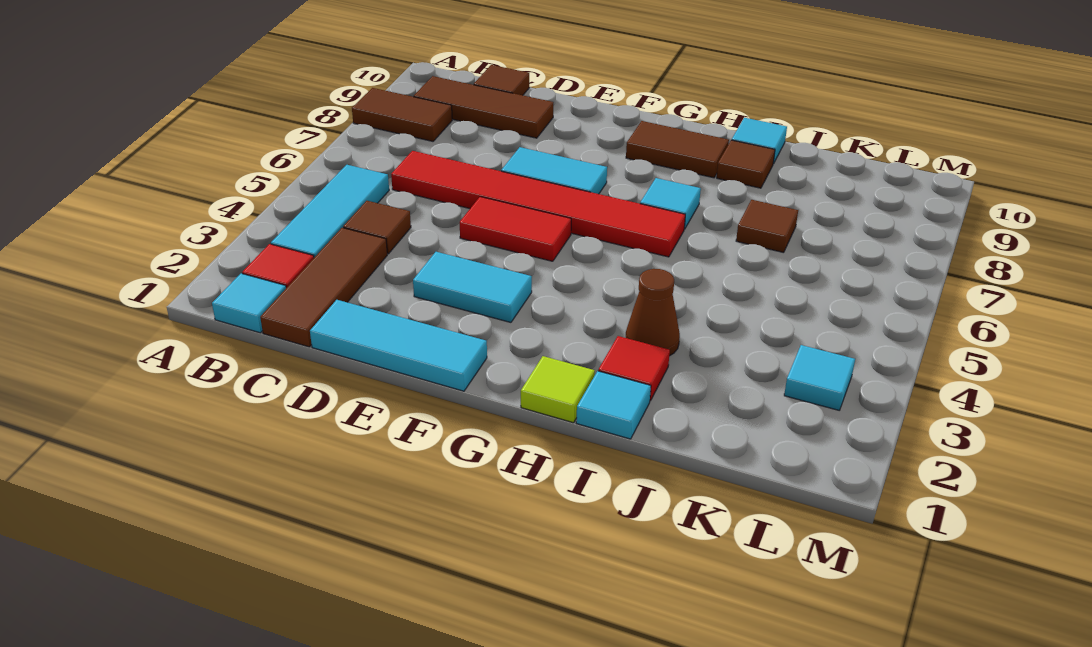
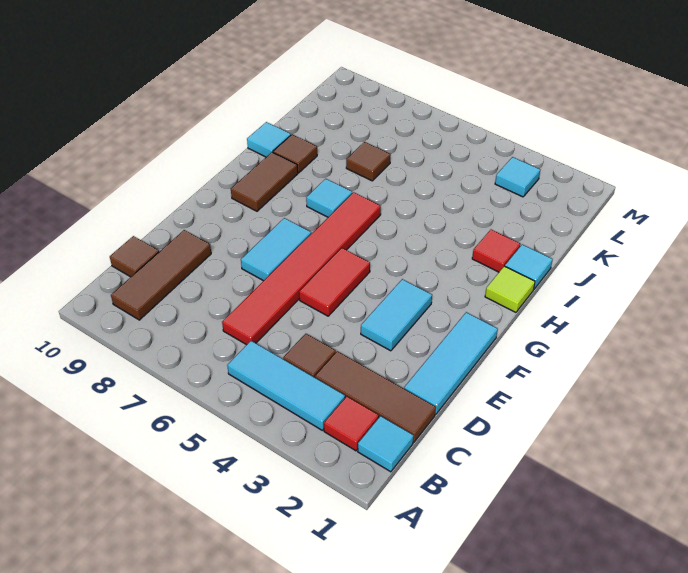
brown tile A8:B8 level 1 -> none
brown cone I3 level 1 -> none

